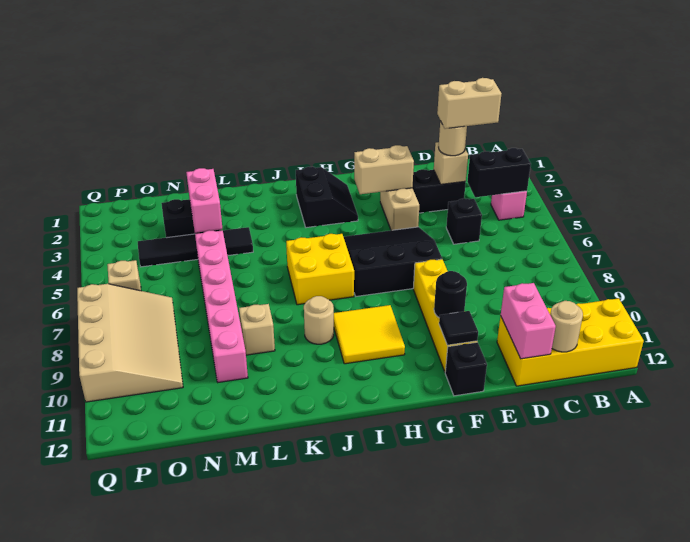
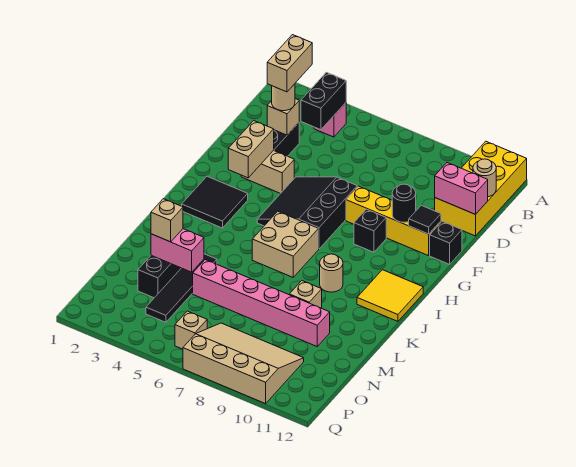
black brick D5 level 1 -> black brick G9 level 1
black slope H2:I3 level 1 top I -> black tile H2:I3 level 1
yellow tile H9:I10 level 1 -> yellow tile I11:J12 level 1
yellow brick I6:J7 level 1 -> tan brick I6:J7 level 1
none -> tan brick M3 level 3

